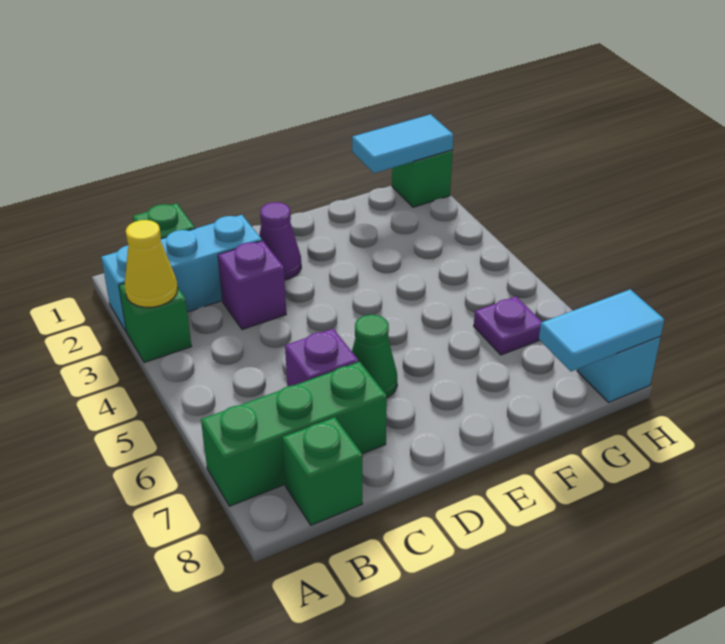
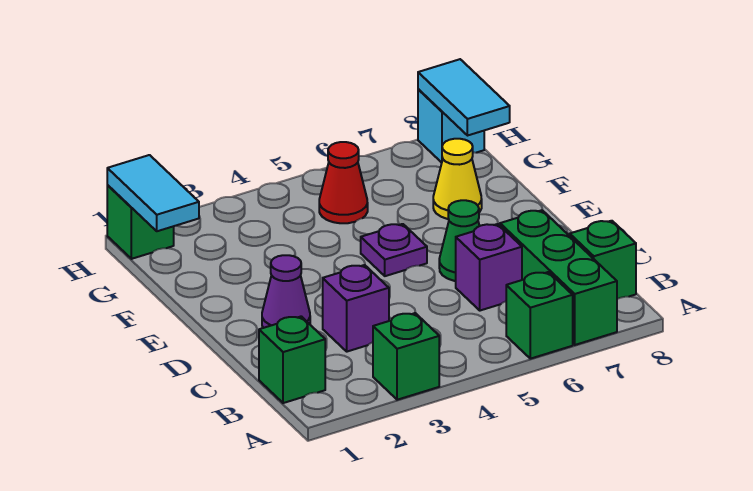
cyan brick A2:C2 level 1 -> none
yellow cone A3 level 2 -> yellow cone F7 level 1
none -> green brick A6 level 1
none -> red cone G5 level 1
purple plate G6 level 1 -> purple plate E5 level 1

